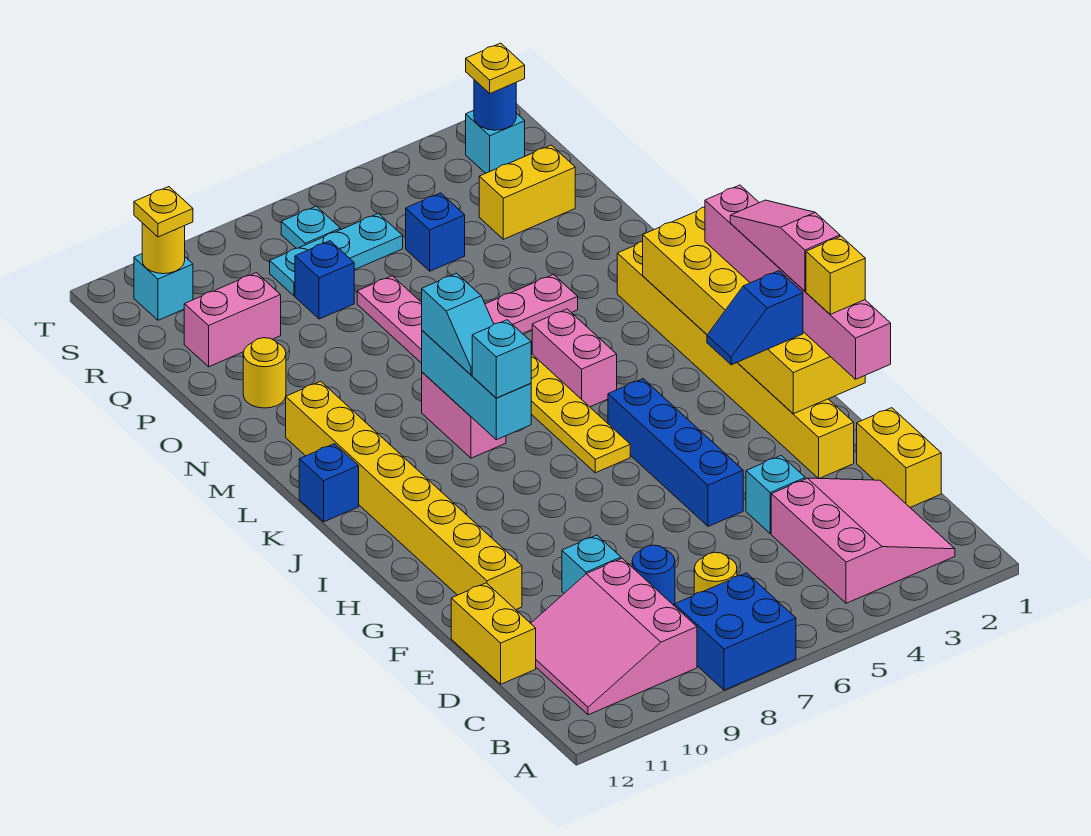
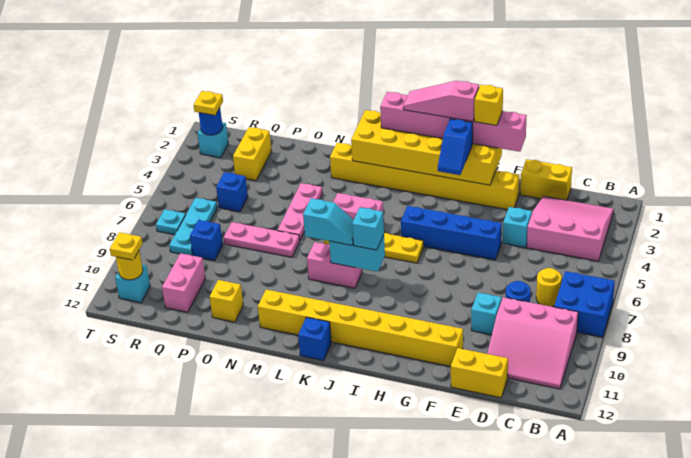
cyan brick J8:L8 level 2 -> cyan brick J8:K8 level 2
yellow round brick O11 level 1 -> yellow brick O11 level 1

